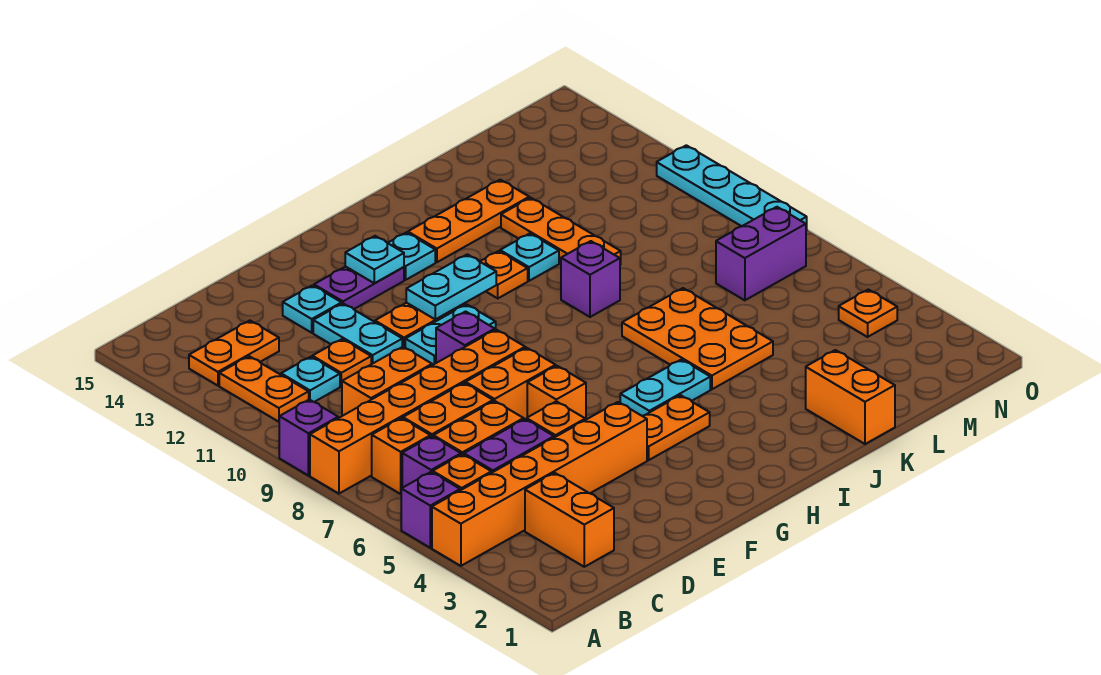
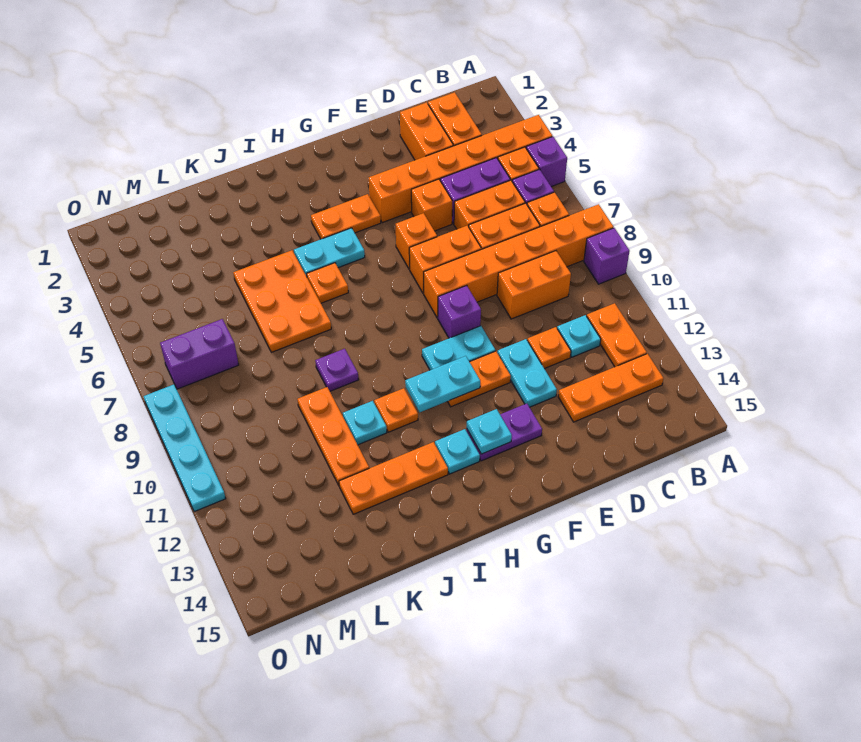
orange plate B13:C13 level 1 -> orange plate B13:D13 level 1
cyan plate E13 level 1 -> none
purple brick J9 level 1 -> purple plate J9 level 1
orange brick K1:K2 level 1 -> orange brick D2:D3 level 1
orange plate N4 level 1 -> orange plate I6 level 1

